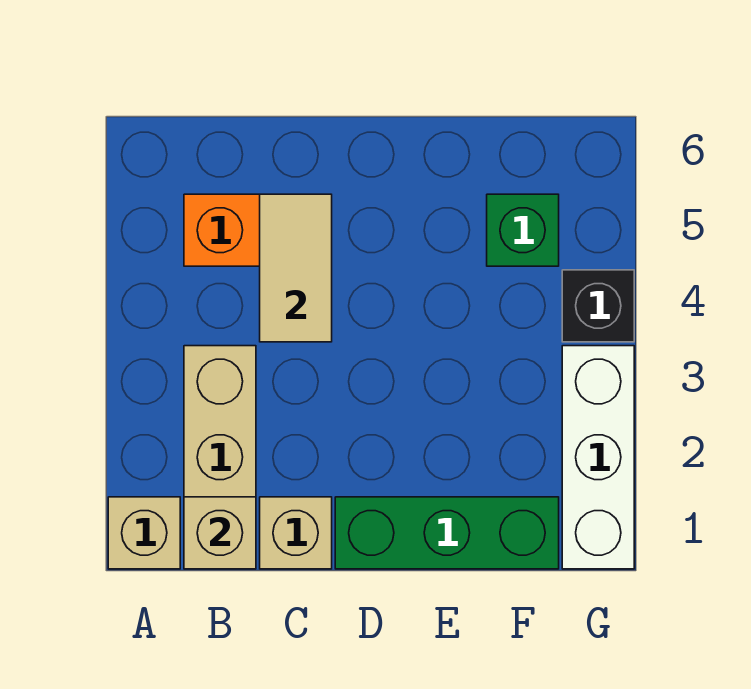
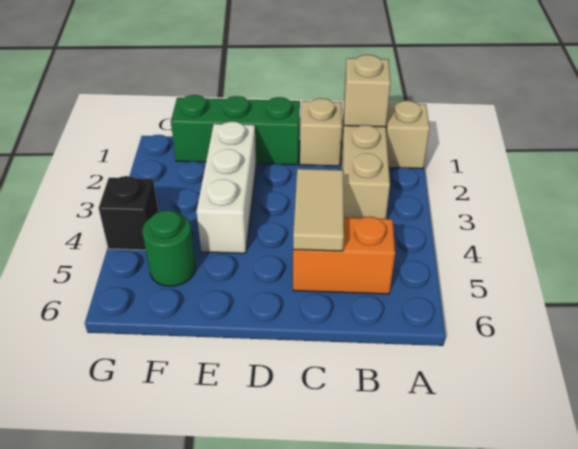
green brick F5 level 1 -> green round brick F5 level 1
white brick G1:G3 level 1 -> white brick E2:E4 level 1

